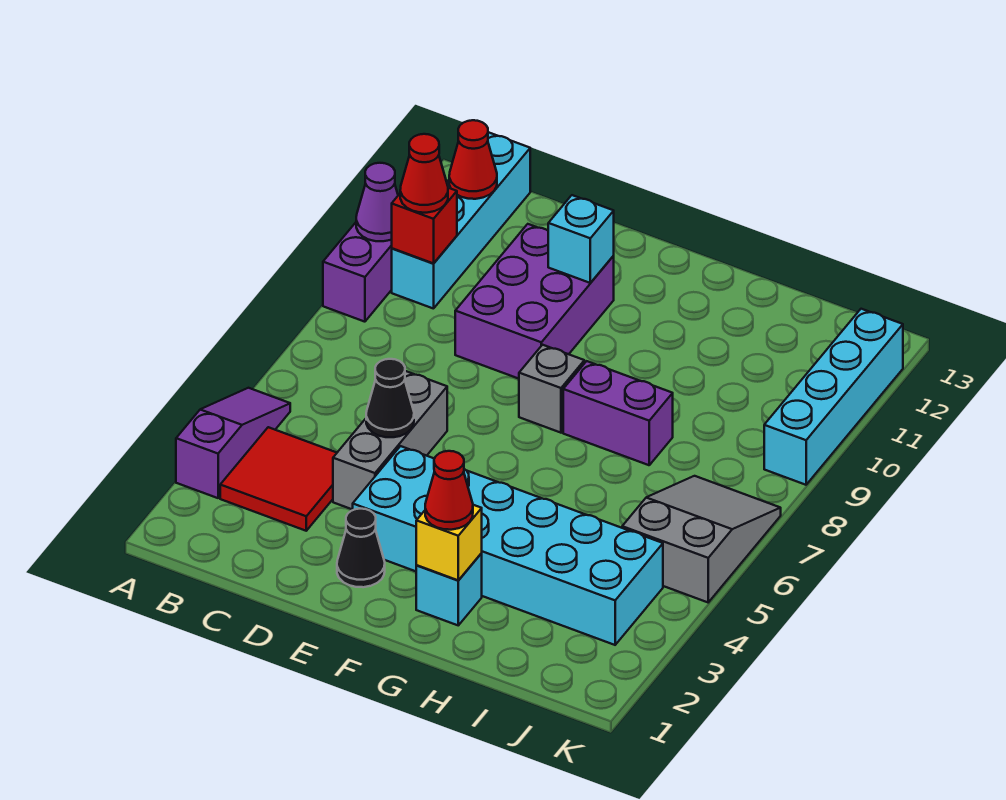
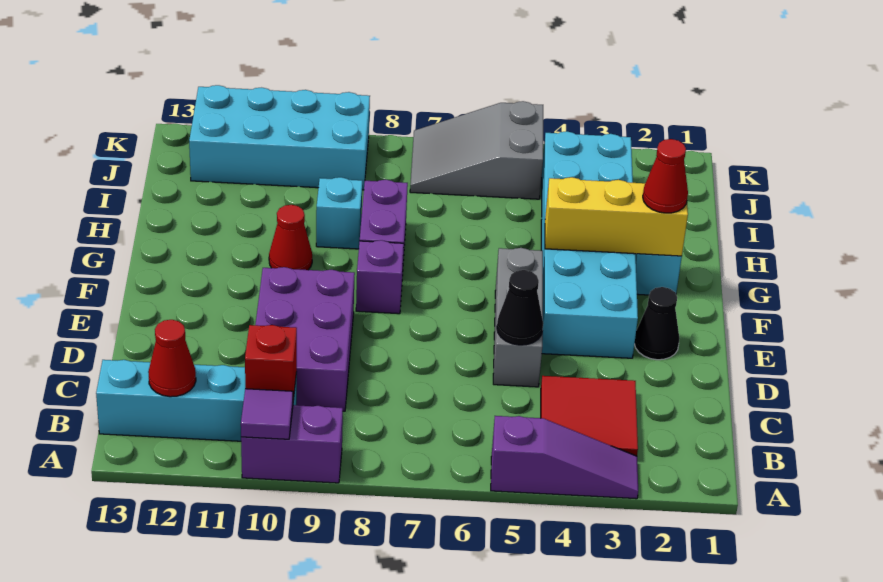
purple slope A3:A5 level 1 top 3 -> purple slope A3:A5 level 1 top 5
purple cone A10 level 2 -> purple tile A10 level 2
red cone B10 level 3 -> red cone G10 level 1
grey brick D4:D6 level 1 -> grey brick D5:F5 level 1
purple brick D9:E11 level 1 -> purple brick C9:E10 level 1
cyan brick E11 level 2 -> cyan brick H9 level 1
grey brick F8 level 1 -> purple brick F8 level 1
yellow brick G2 level 2 -> yellow brick G2:G4 level 2
cyan brick K9:K12 level 1 -> cyan brick J9:K12 level 1

